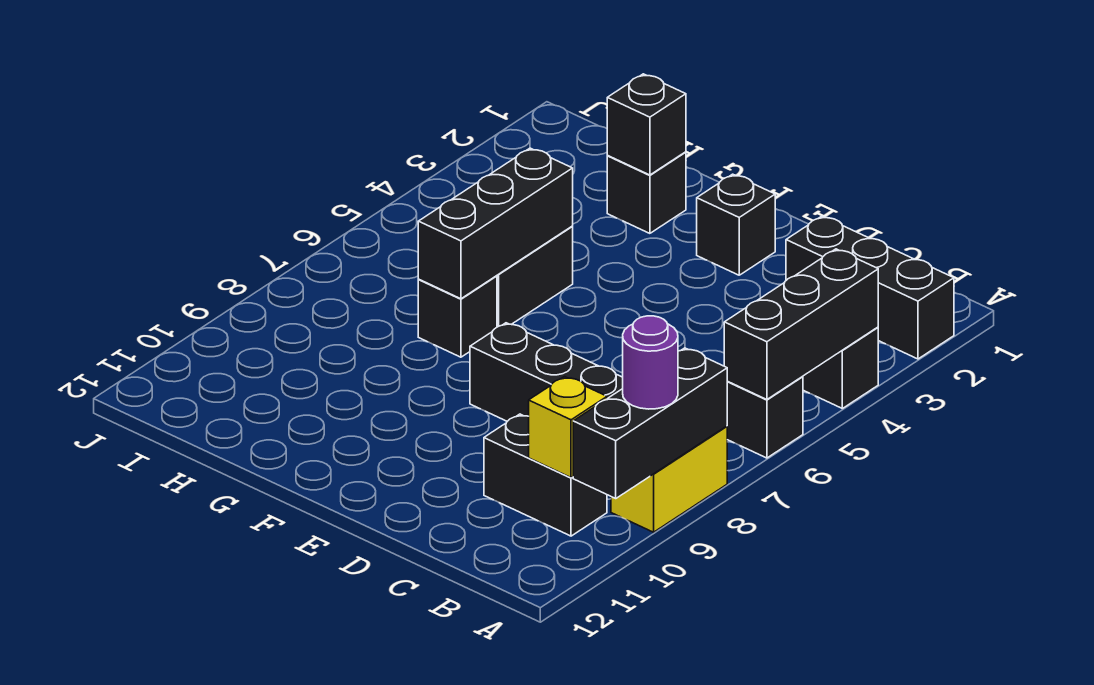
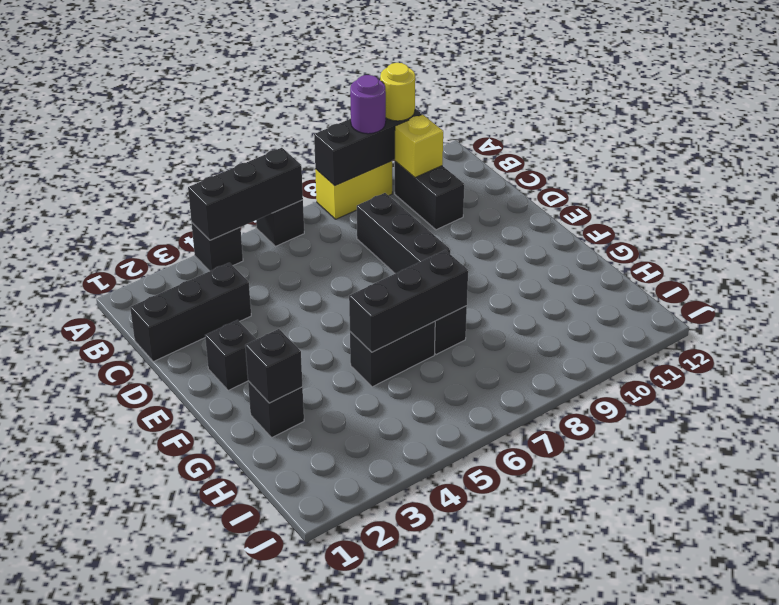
black brick A2:C2 level 1 -> black brick C1:C3 level 1
none -> yellow round brick A10 level 3

